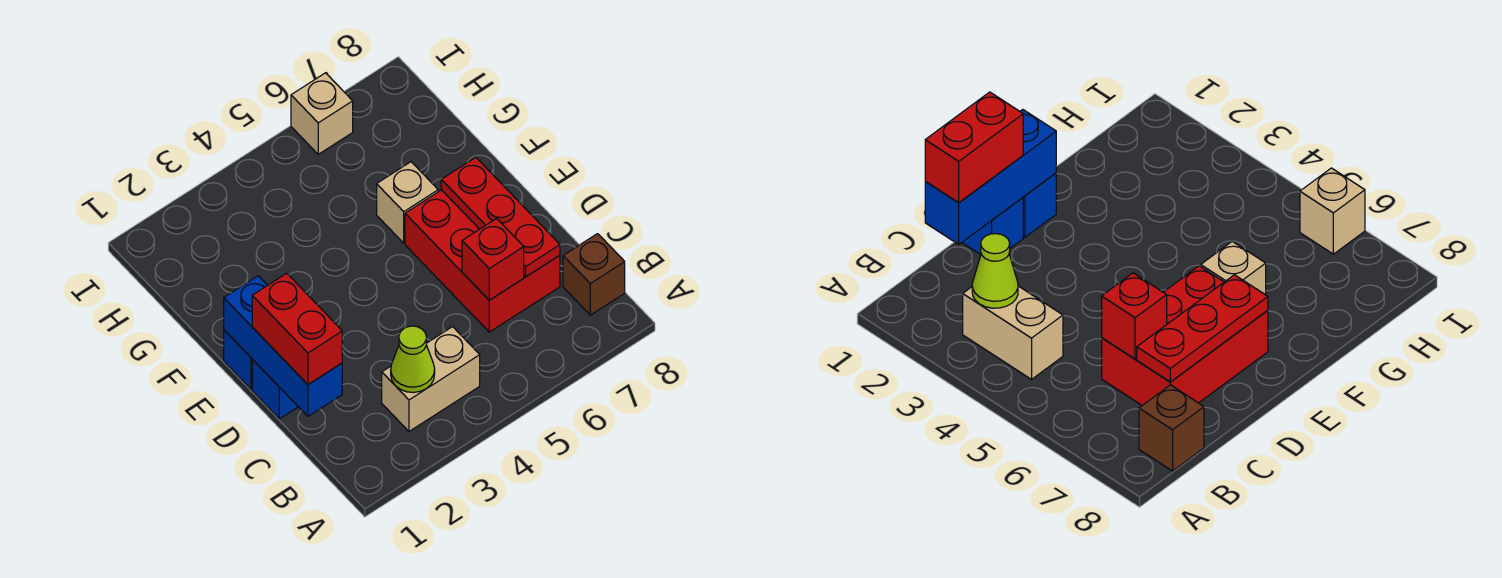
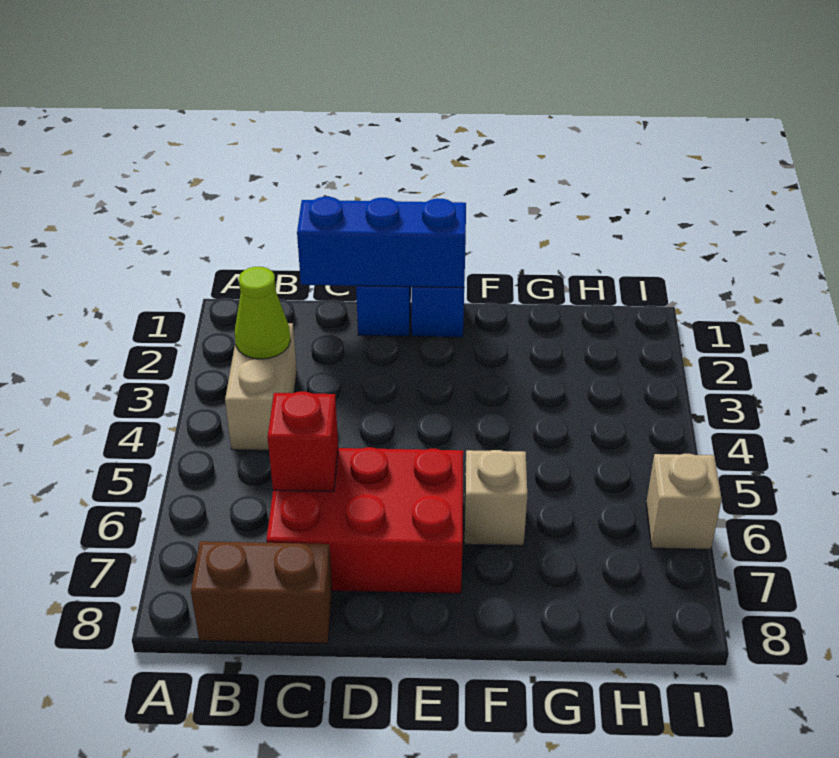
brown brick B8 level 1 -> brown brick B8:C8 level 1
red brick C1:D1 level 3 -> none
red plate C7:E7 level 2 -> none

